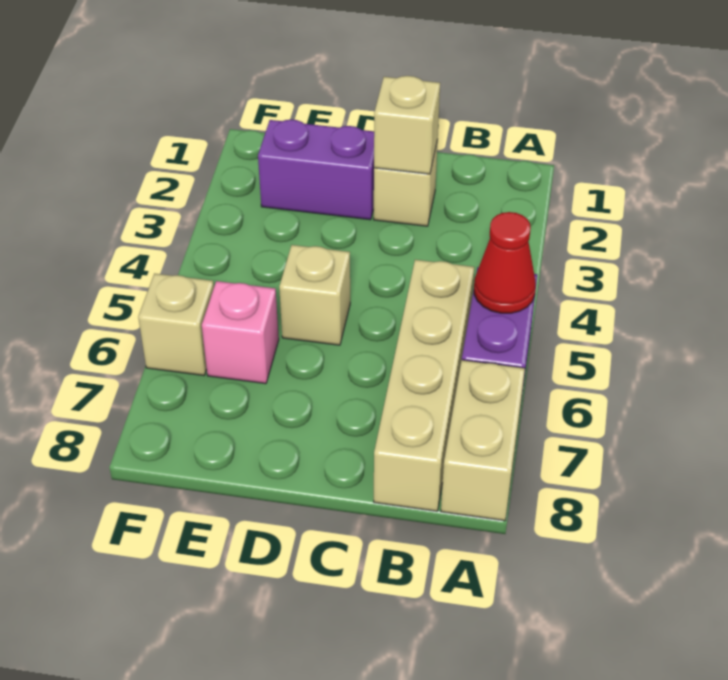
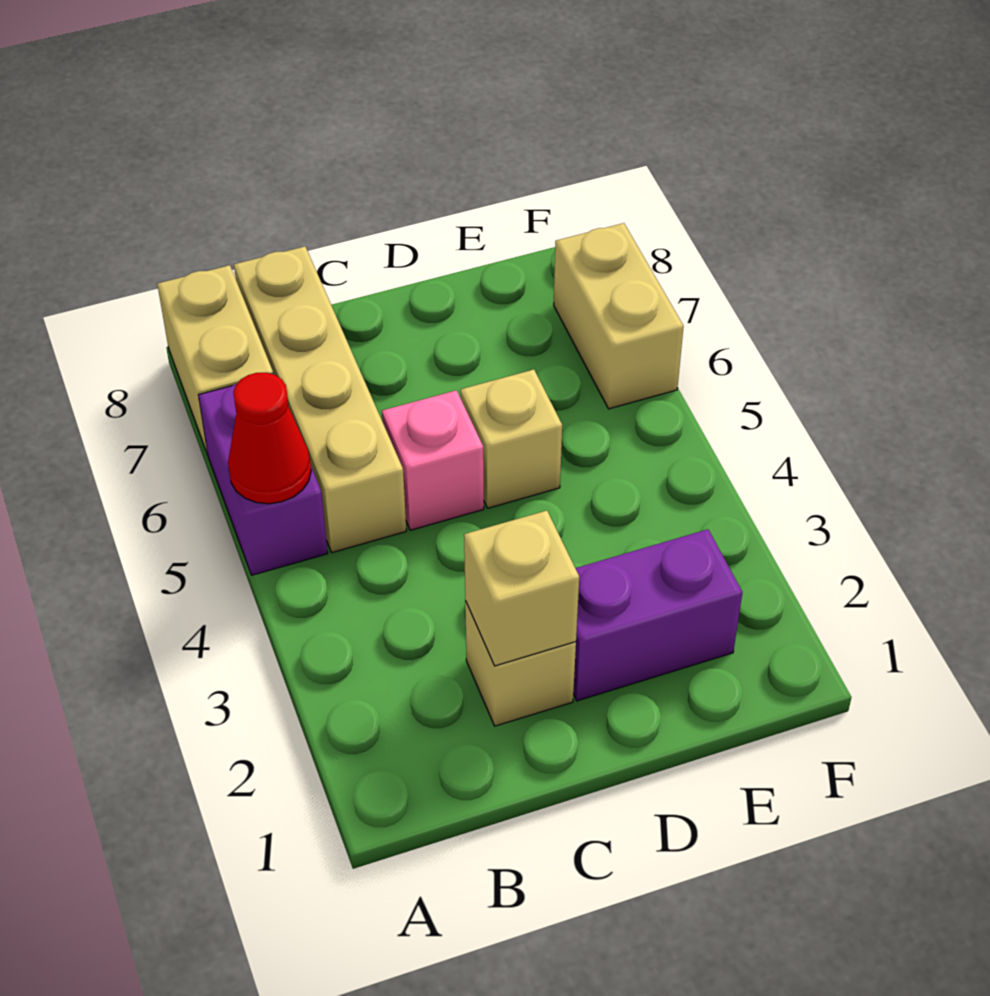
pink brick E6 level 1 -> pink brick C5 level 1
tan brick F6 level 1 -> tan brick F6:F7 level 1

